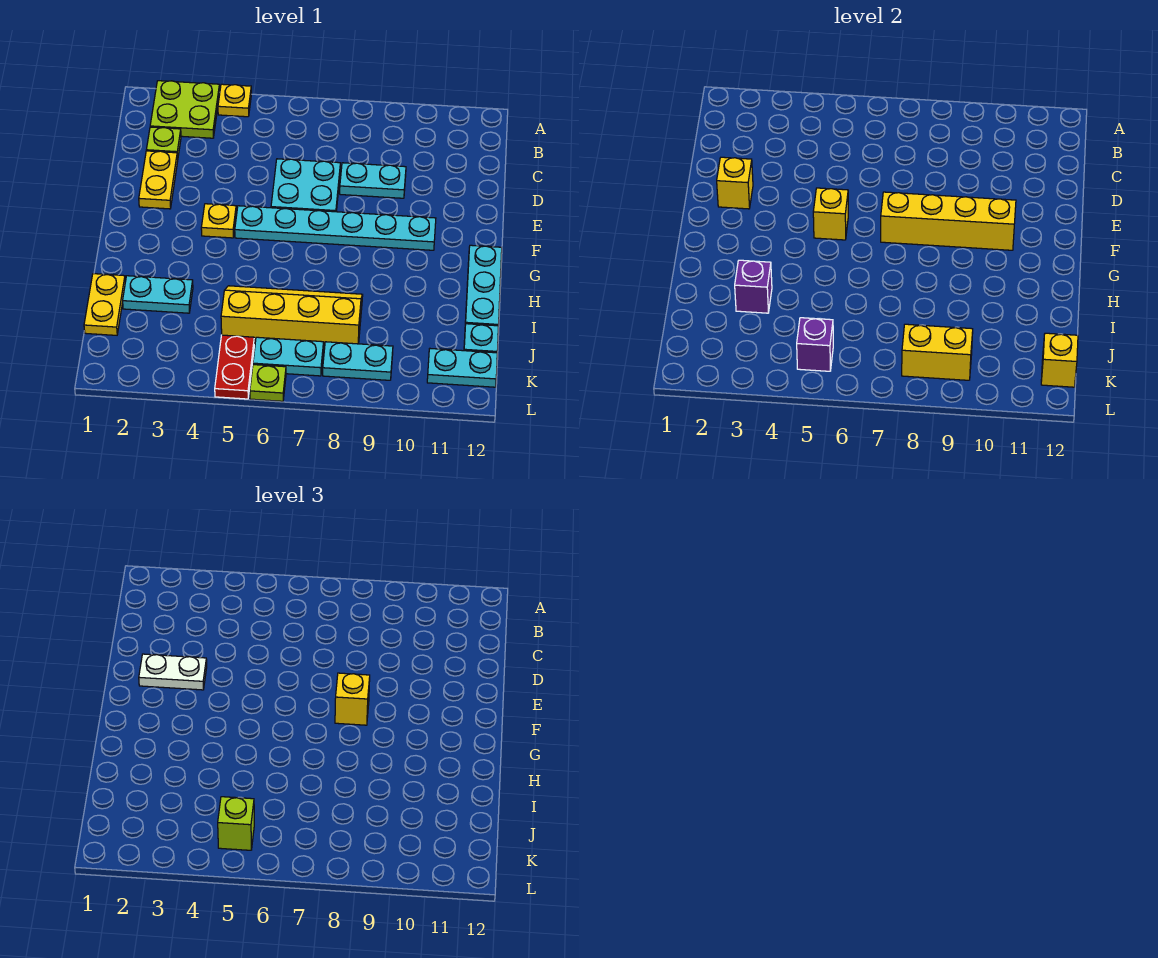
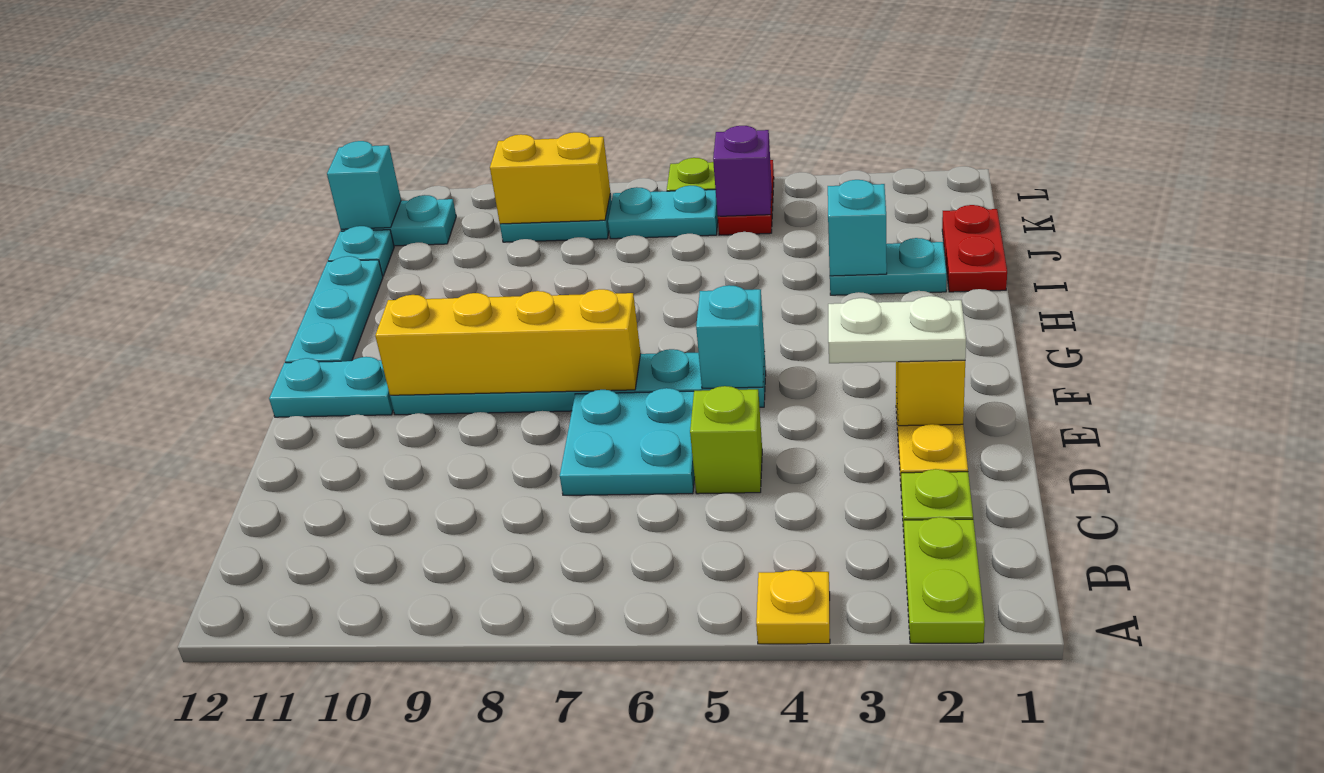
lime plate A2:B3 level 1 -> lime plate A2:B2 level 1
cyan plate D8:D9 level 1 -> cyan plate F11:F12 level 1
yellow plate F4 level 1 -> none
yellow brick F5 level 2 -> cyan brick F5 level 2
yellow brick F8 level 3 -> none
yellow plate I1:J1 level 1 -> red plate I1:J1 level 1
purple brick I3 level 2 -> cyan brick I3 level 2
yellow slope I5:J8 level 1 top J -> none
lime brick K5 level 3 -> lime brick D5 level 1
yellow brick K12 level 2 -> cyan brick K12 level 2

